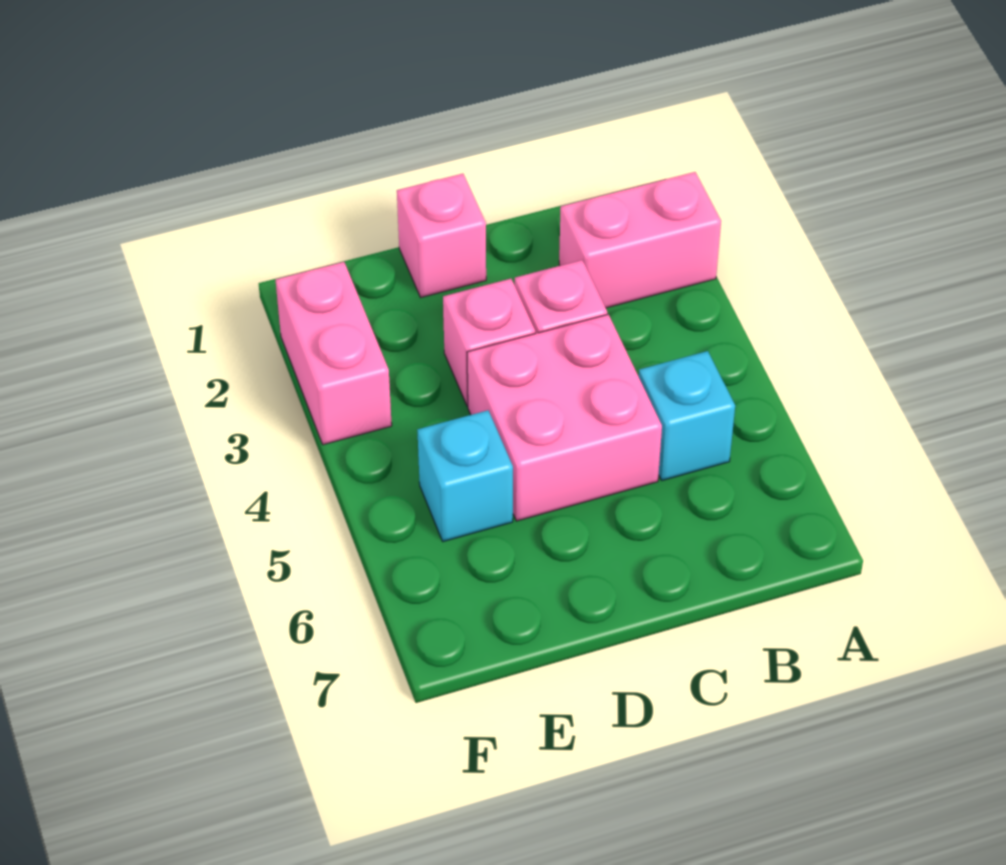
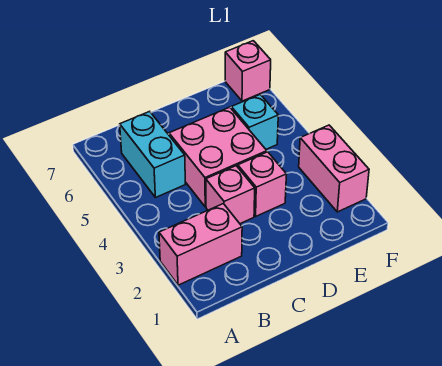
cyan brick B5 level 1 -> cyan brick B5:B6 level 1
pink brick D1 level 1 -> pink brick F7 level 1

